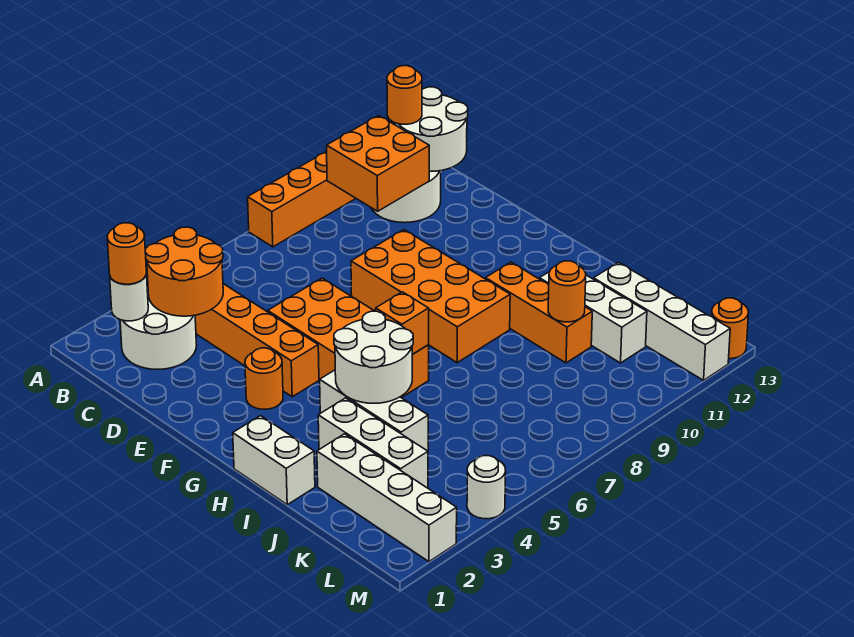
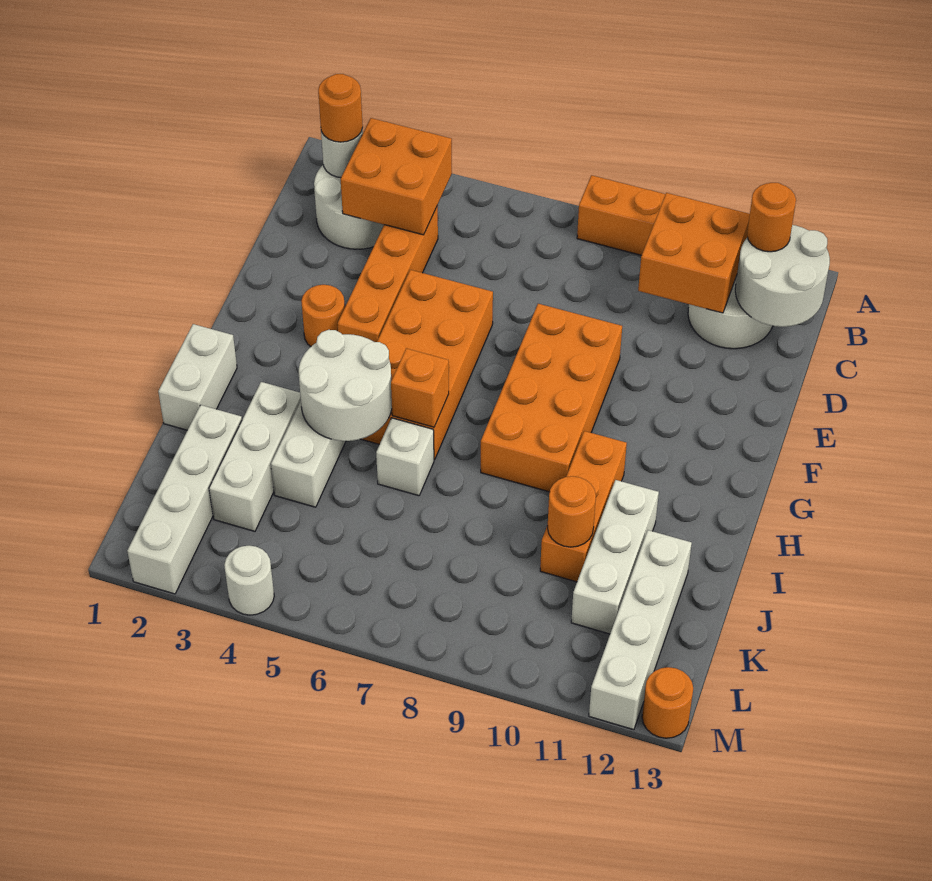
orange round brick B3:C4 level 2 -> orange brick B3:C4 level 2
none -> white brick I6 level 1

